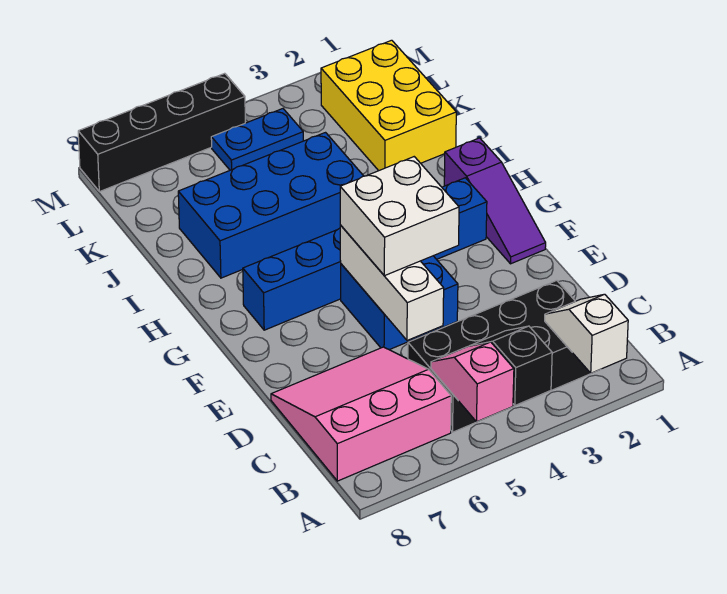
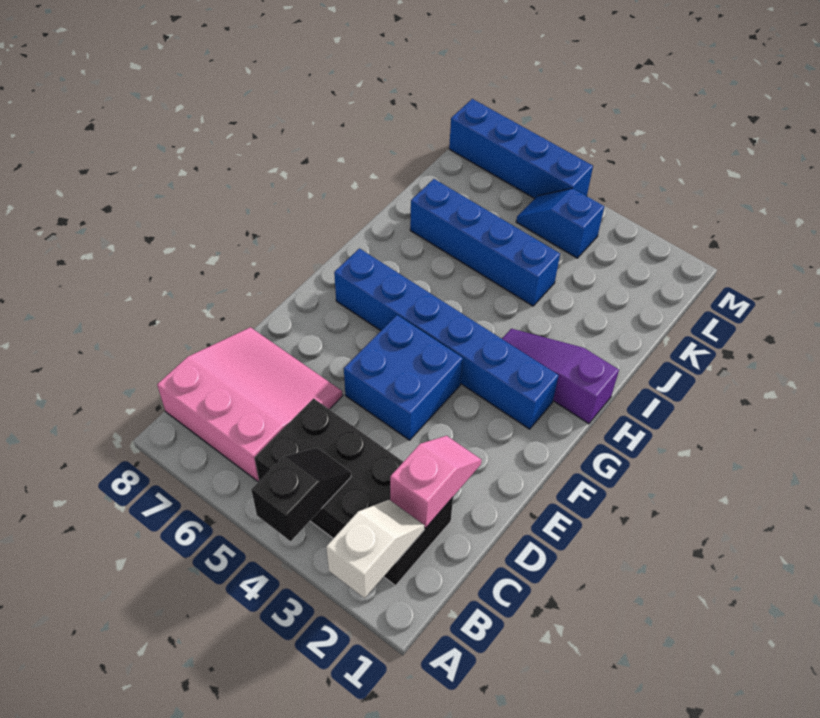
pink slope A5:B5 level 2 top A -> pink slope C2:D2 level 2 top C
white brick D5:F5 level 2 -> none
white brick E4:F5 level 3 -> none
purple slope F1:H1 level 1 top H -> purple slope H1:H3 level 1 top 1
blue brick I4:J7 level 1 -> blue brick J4:J7 level 1
yellow brick J1:L2 level 1 -> none
blue plate L4:L5 level 1 -> blue slope L4:L5 level 1 top 4
black brick M5:M8 level 1 -> blue brick M5:M8 level 1

